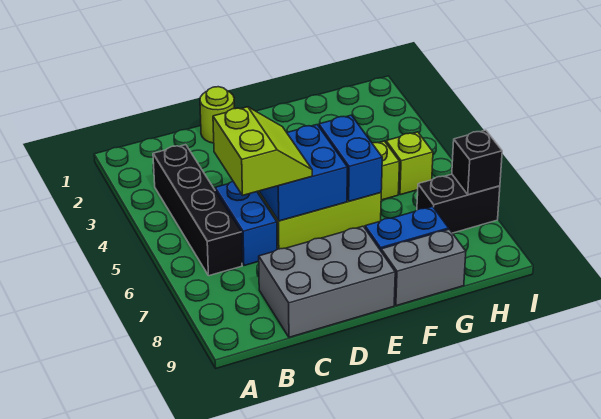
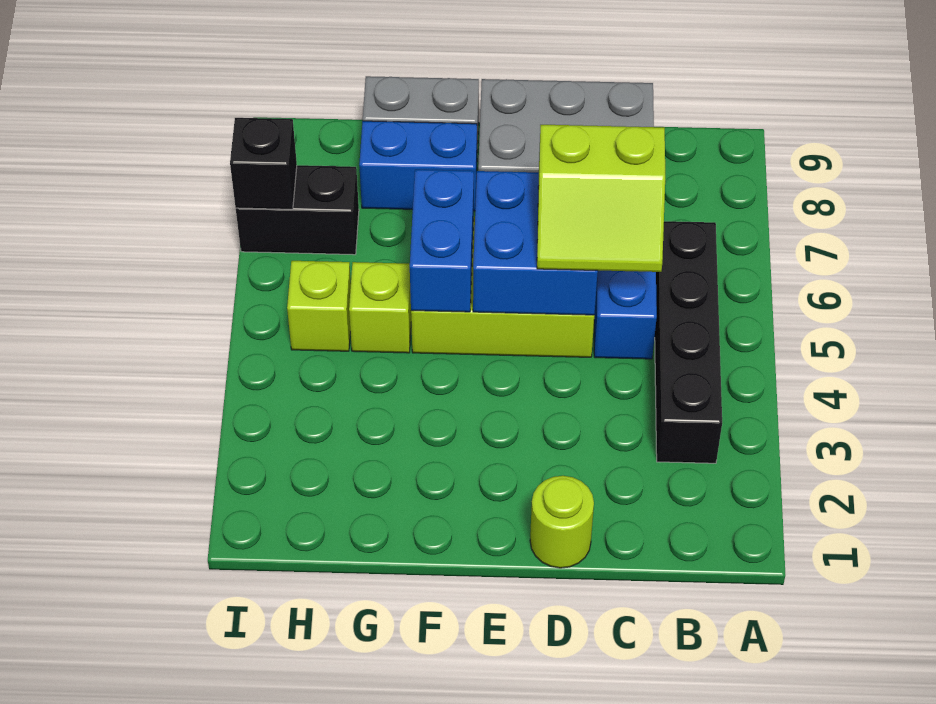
lime slope C5:D6 level 3 top C -> lime slope C5:D6 level 3 top 6

